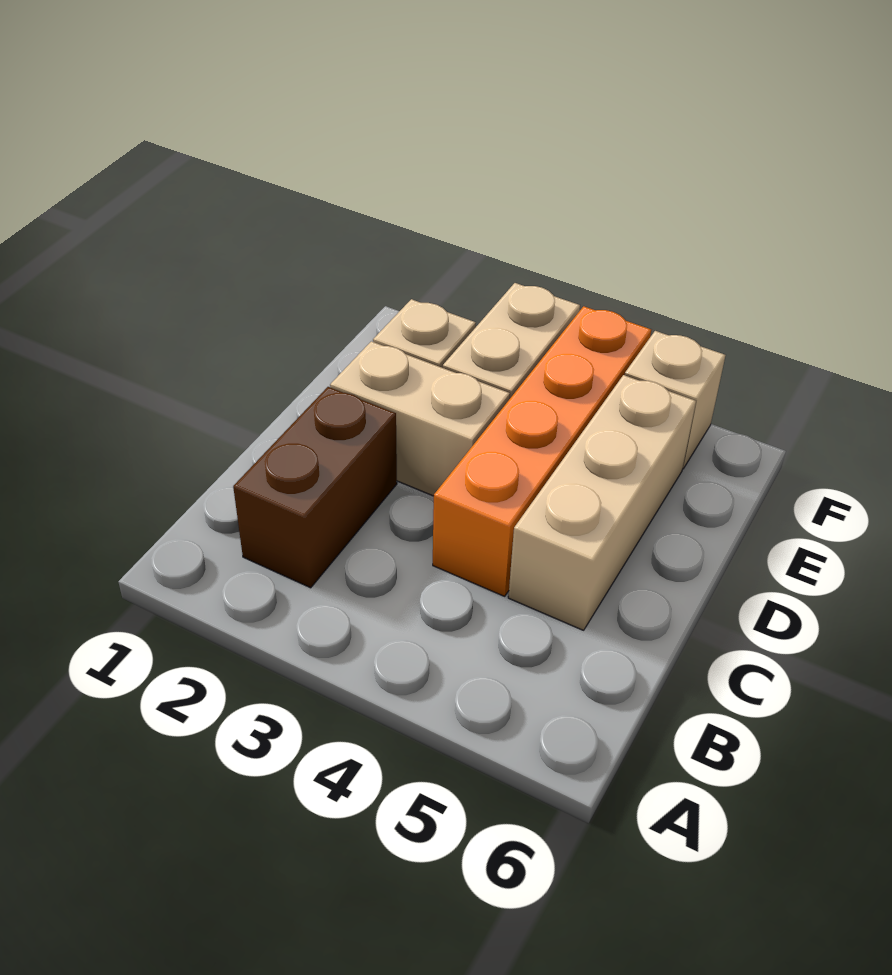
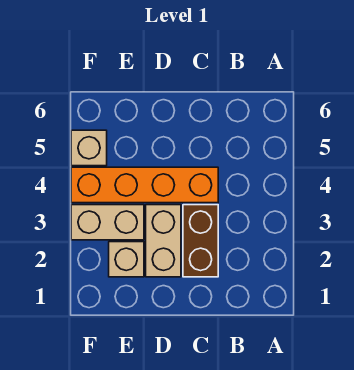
brown brick B2:C2 level 1 -> brown brick C2:C3 level 1
tan brick C5:E5 level 1 -> none

